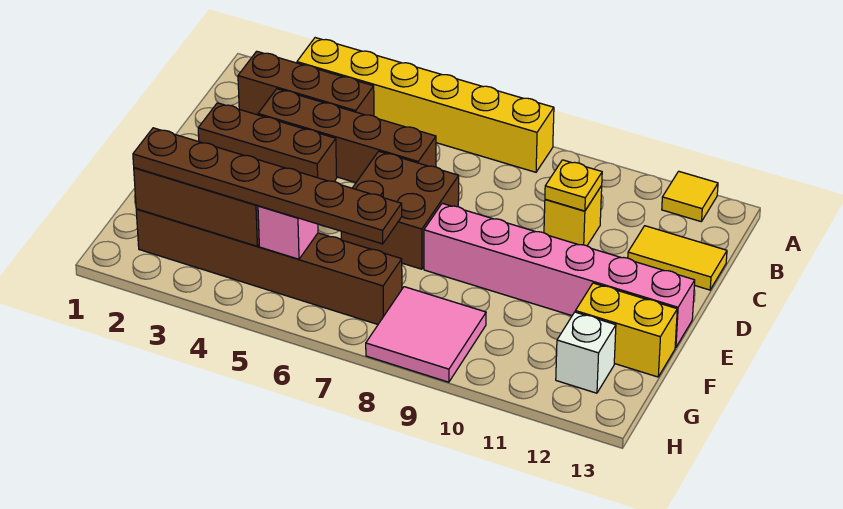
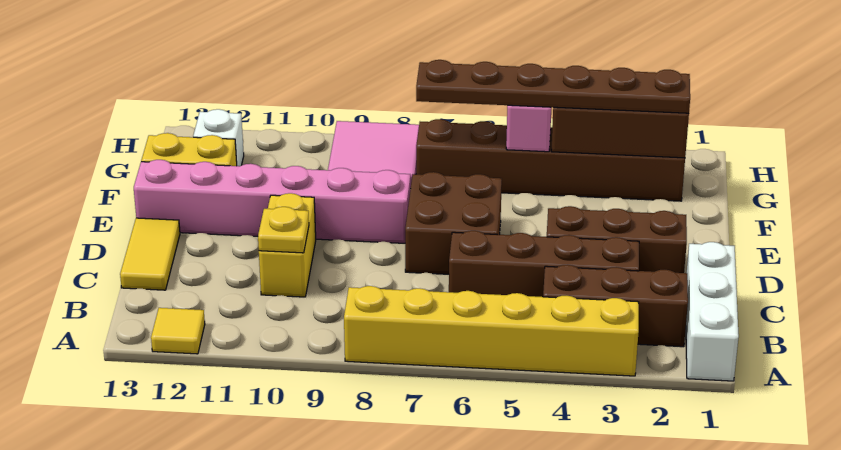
none -> white brick A1:C1 level 1
yellow brick C10 level 1 -> yellow brick C10:D10 level 1
yellow tile C12:C13 level 1 -> yellow tile C13:D13 level 1

